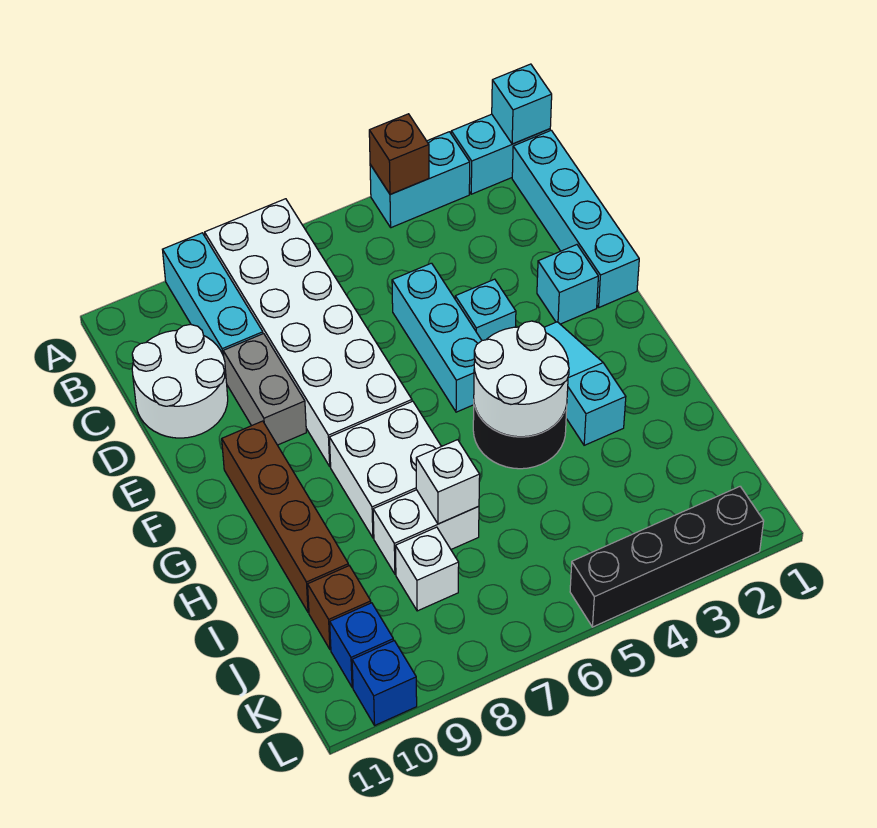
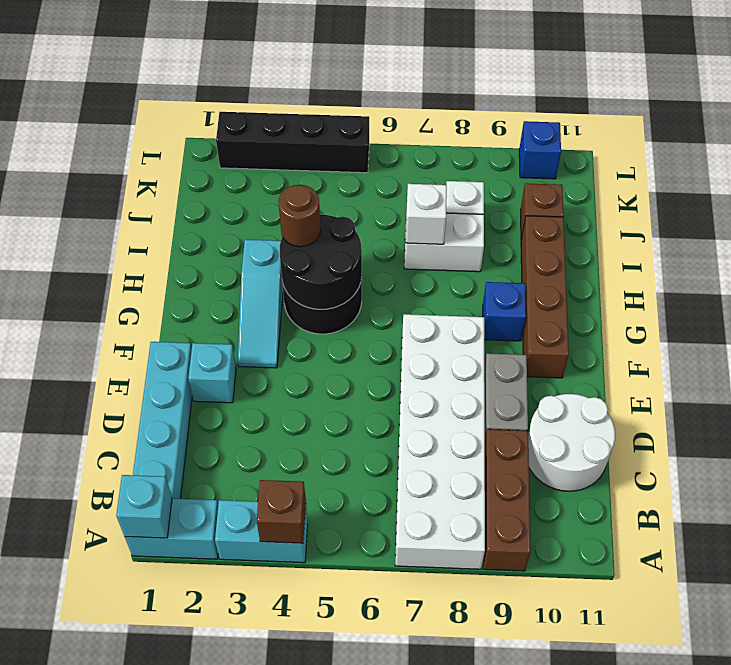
cyan brick A9:C9 level 1 -> brown brick A9:C9 level 1
cyan brick D5:F5 level 1 -> none
cyan brick E4 level 1 -> none
white round brick G4:H5 level 2 -> black round brick G4:H5 level 2
white brick G7:H8 level 1 -> none
none -> brown round brick H4 level 3
blue brick K10 level 1 -> blue brick G9 level 1

